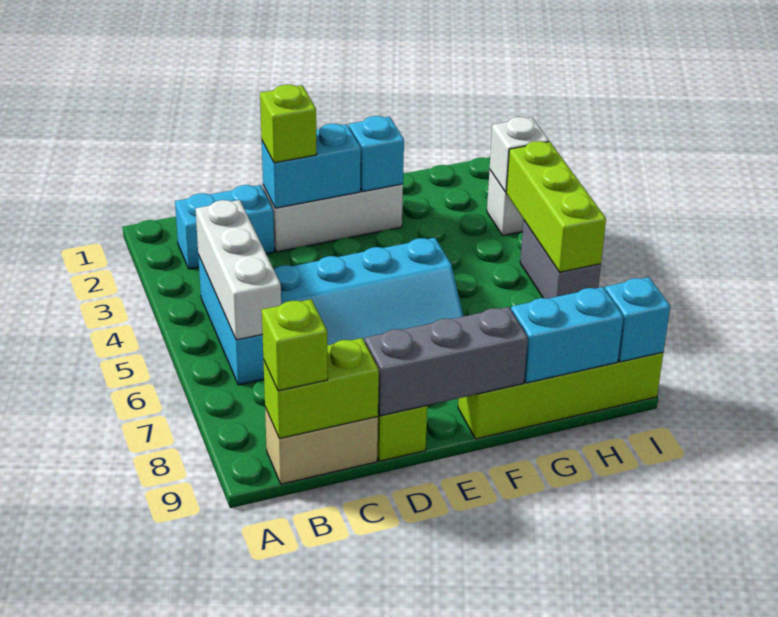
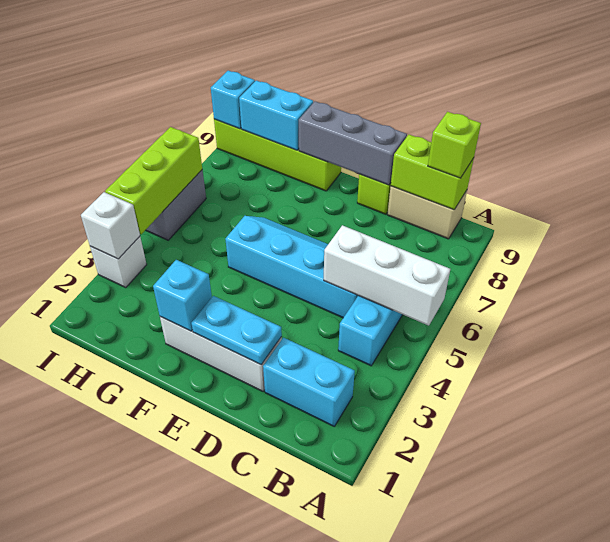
white brick B4:B6 level 2 -> white brick A5:C5 level 2
cyan brick D2:E2 level 2 -> cyan plate D2:E2 level 2
lime brick D2 level 3 -> none

